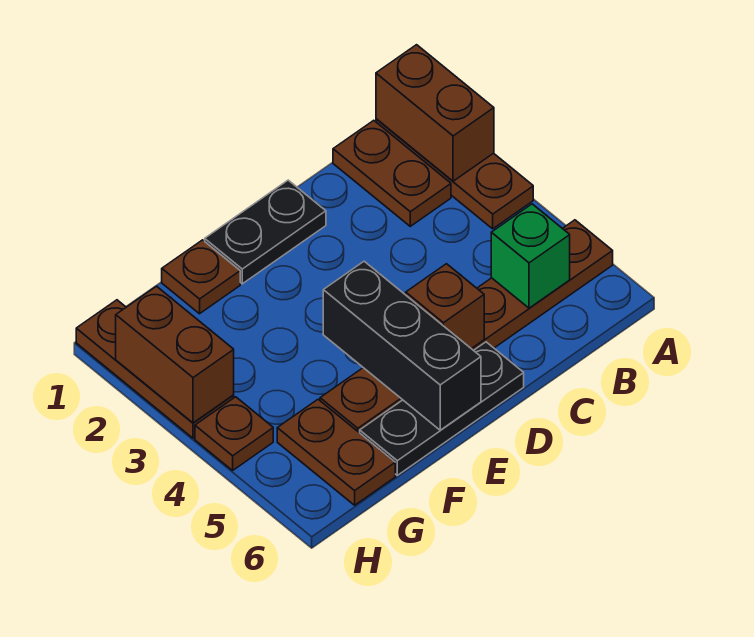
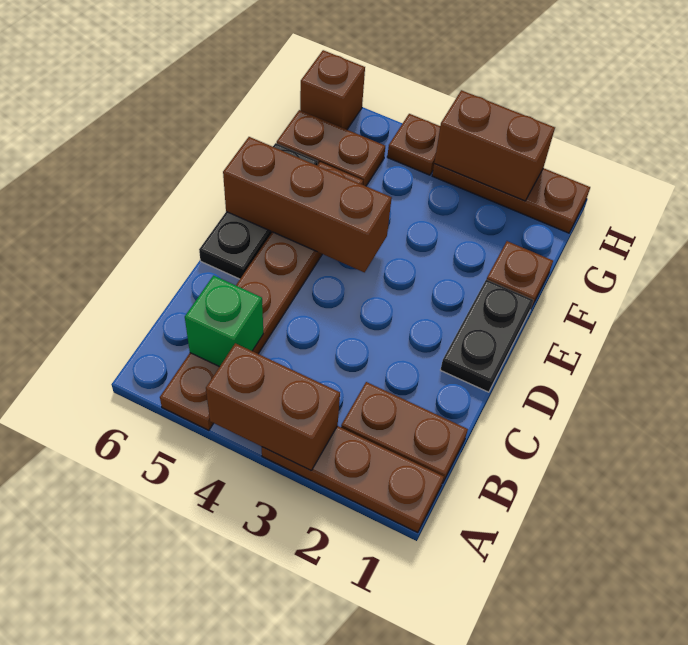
brown brick A1:A2 level 2 -> brown brick A3:A4 level 2
brown brick D5 level 2 -> brown brick H6 level 1
black brick E4:E6 level 2 -> brown brick E4:E6 level 2

